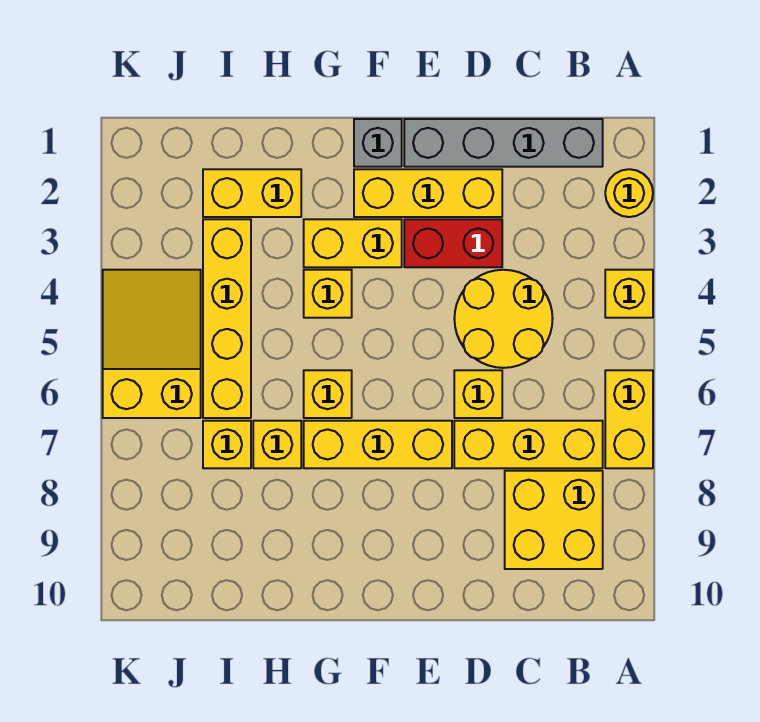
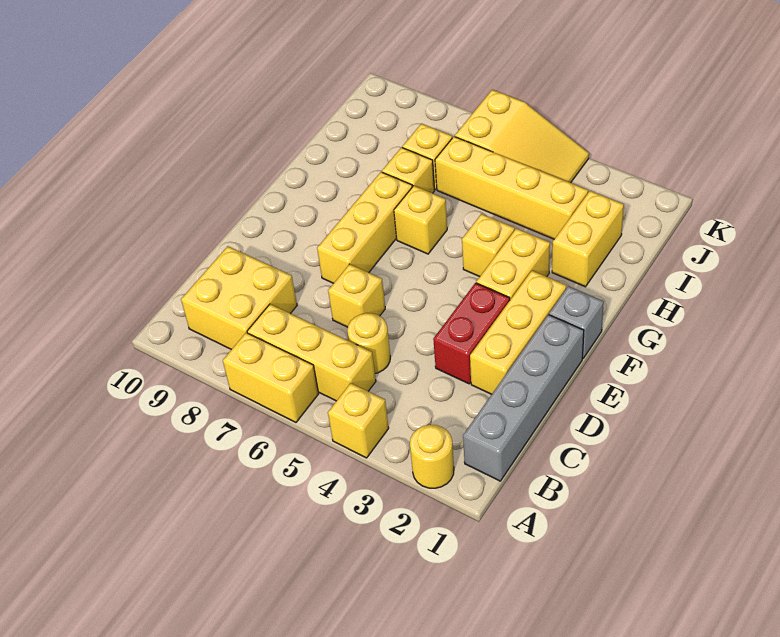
yellow brick B7:D7 level 1 -> yellow brick B5:B7 level 1
yellow round brick C4:D5 level 1 -> yellow round brick C5 level 1

